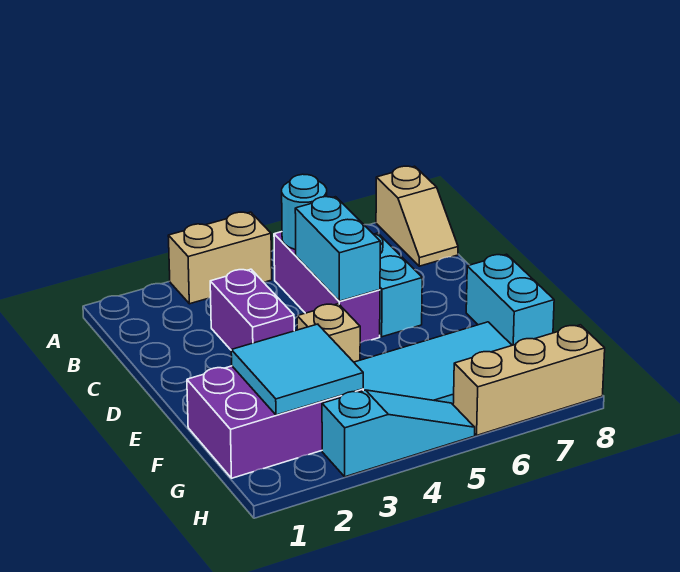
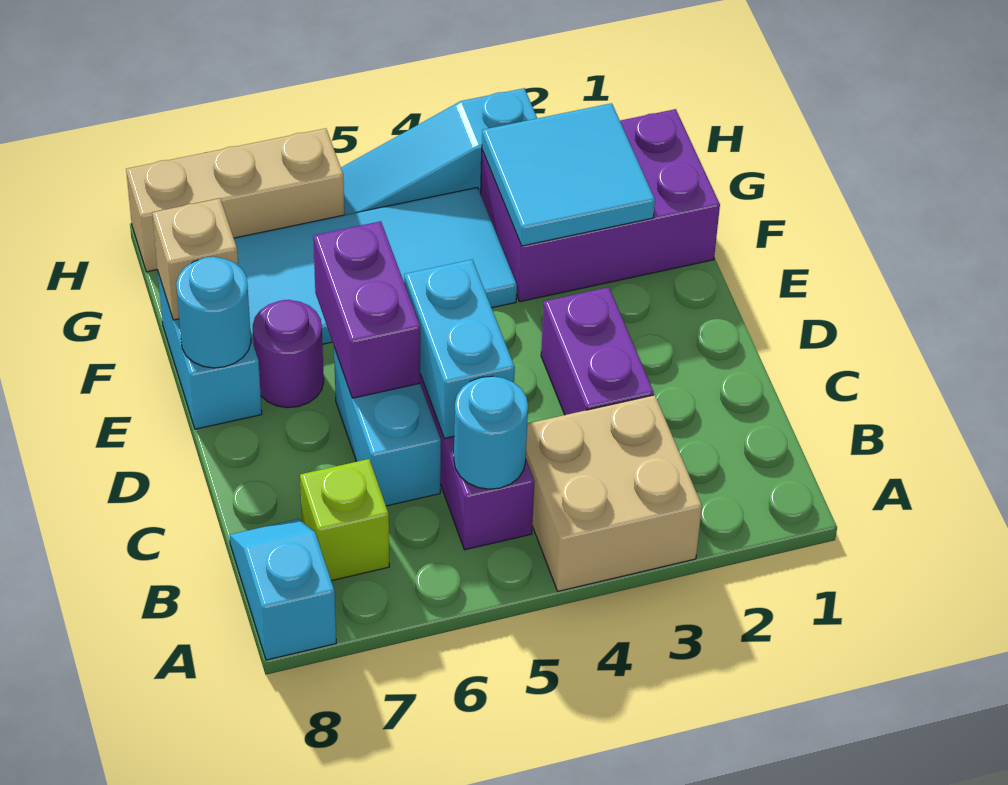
tan brick A3:A4 level 1 -> tan brick A3:B4 level 1
tan slope A8:B8 level 1 top A -> cyan slope A8:B8 level 1 top A
none -> lime brick B7 level 1
none -> purple brick D6:E6 level 2
tan brick E4 level 1 -> tan brick F8 level 2
none -> purple round brick E7 level 1
none -> cyan round brick E8 level 2

